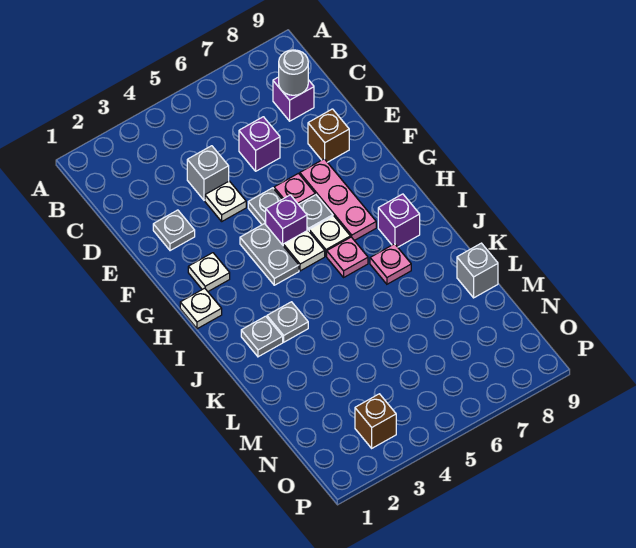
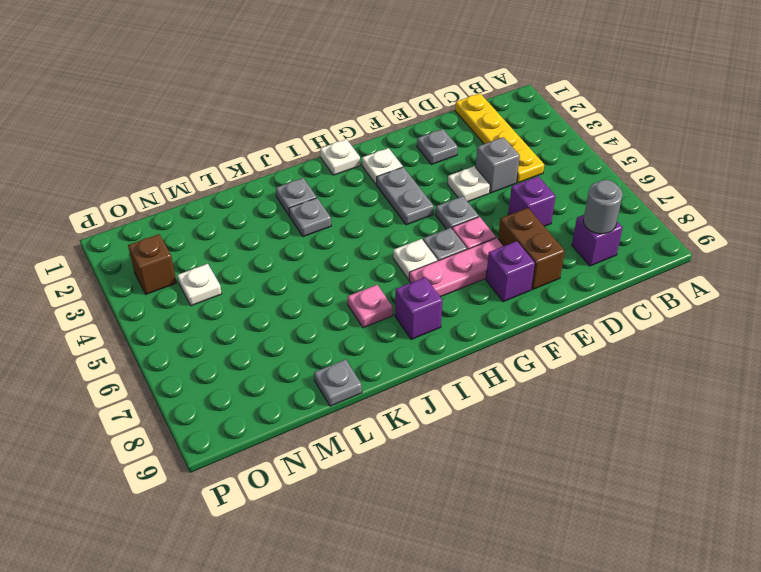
none -> yellow plate C1:C4 level 1
brown brick E8 level 1 -> brown brick E7:E8 level 1
grey plate G4:H4 level 1 -> grey plate G3:G4 level 1
purple brick G5 level 1 -> purple brick F8 level 1
white plate H5 level 1 -> white plate N4 level 1
pink plate I6 level 1 -> none
grey brick L9 level 1 -> grey plate L9 level 1

